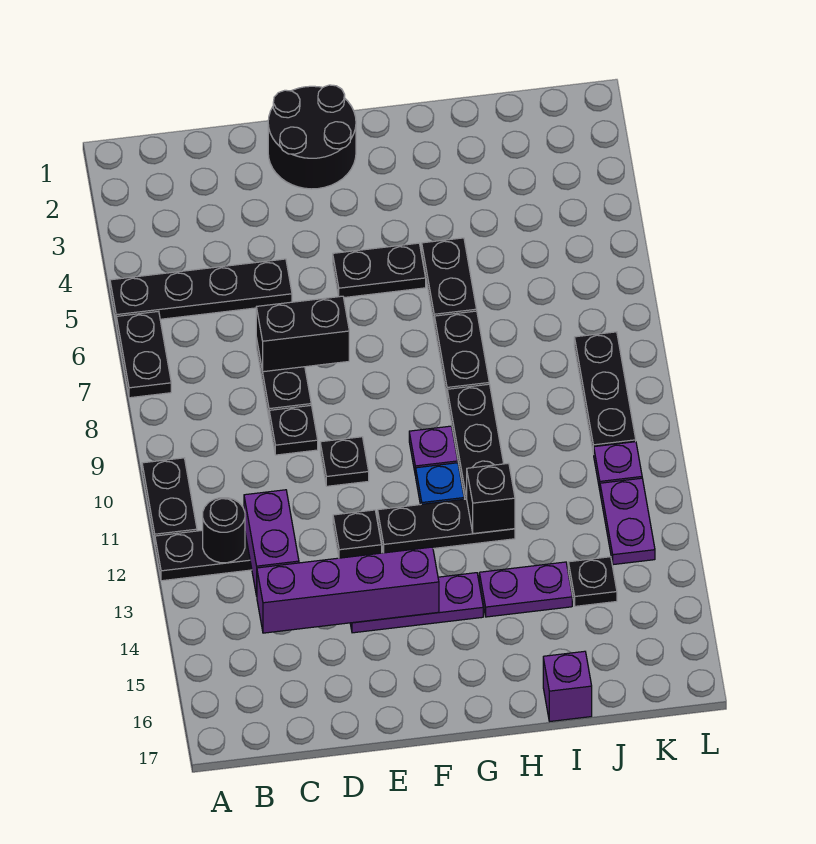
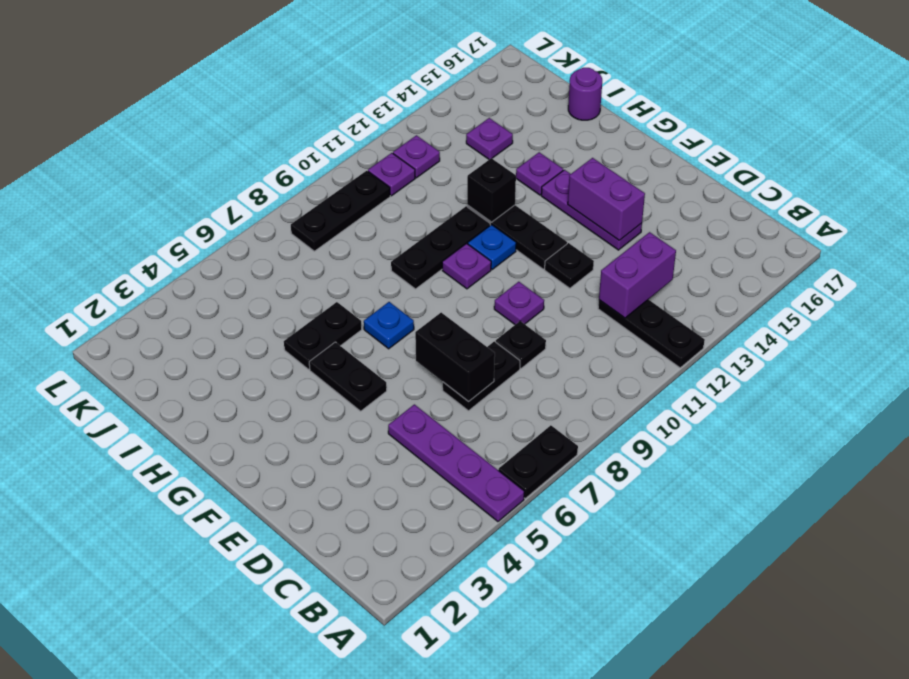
black plate A5:D5 level 1 -> purple plate A5:D5 level 1
black plate A10:A11 level 1 -> none
black round brick B12 level 2 -> none
purple brick C14:F14 level 2 -> purple brick E14:F14 level 2
black round brick E1:F2 level 1 -> none
black plate E10 level 1 -> purple plate E10 level 1
none -> blue plate G7 level 1
black plate H7:H8 level 1 -> none
purple plate H14:I14 level 1 -> purple plate H14 level 1
purple brick I17 level 1 -> purple round brick I17 level 1
black plate J14 level 1 -> purple plate J14 level 1
purple plate K12:K13 level 1 -> purple plate K12 level 1

